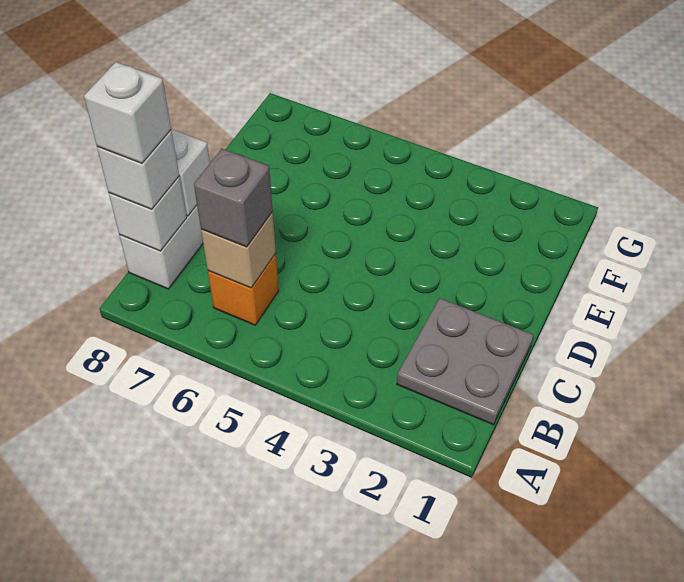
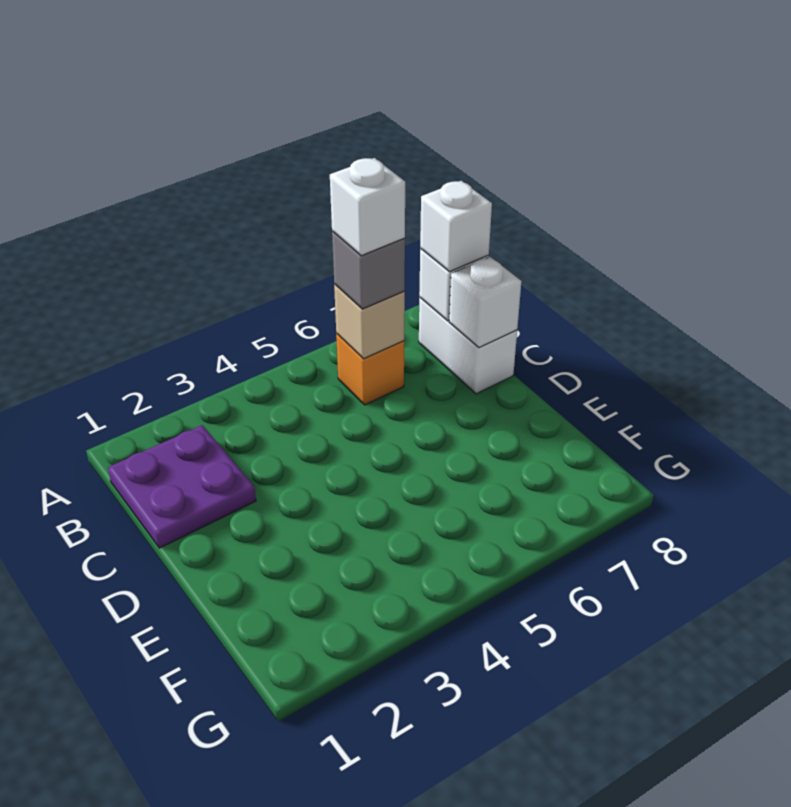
grey plate B1:C2 level 1 -> purple plate B1:C2 level 1
white brick B8 level 4 -> white brick B6 level 4

